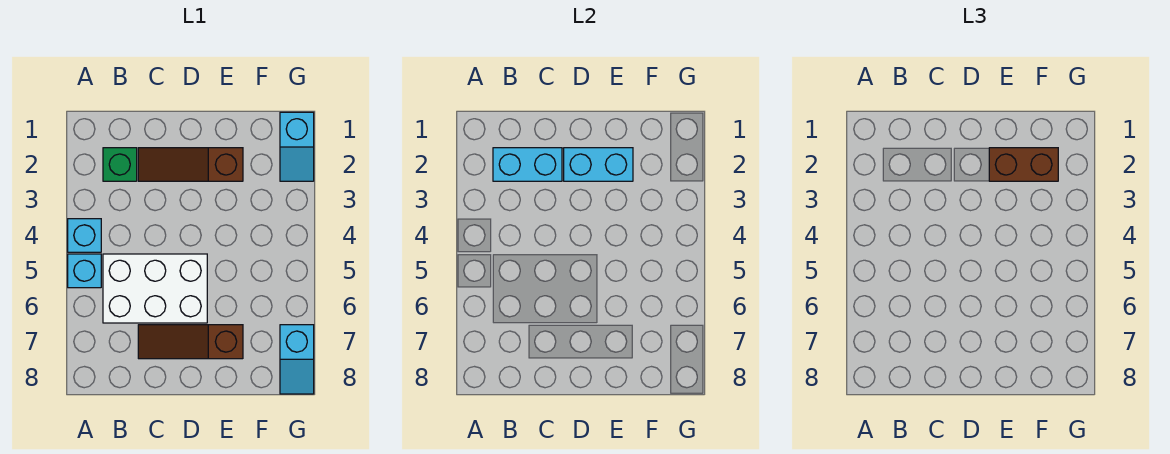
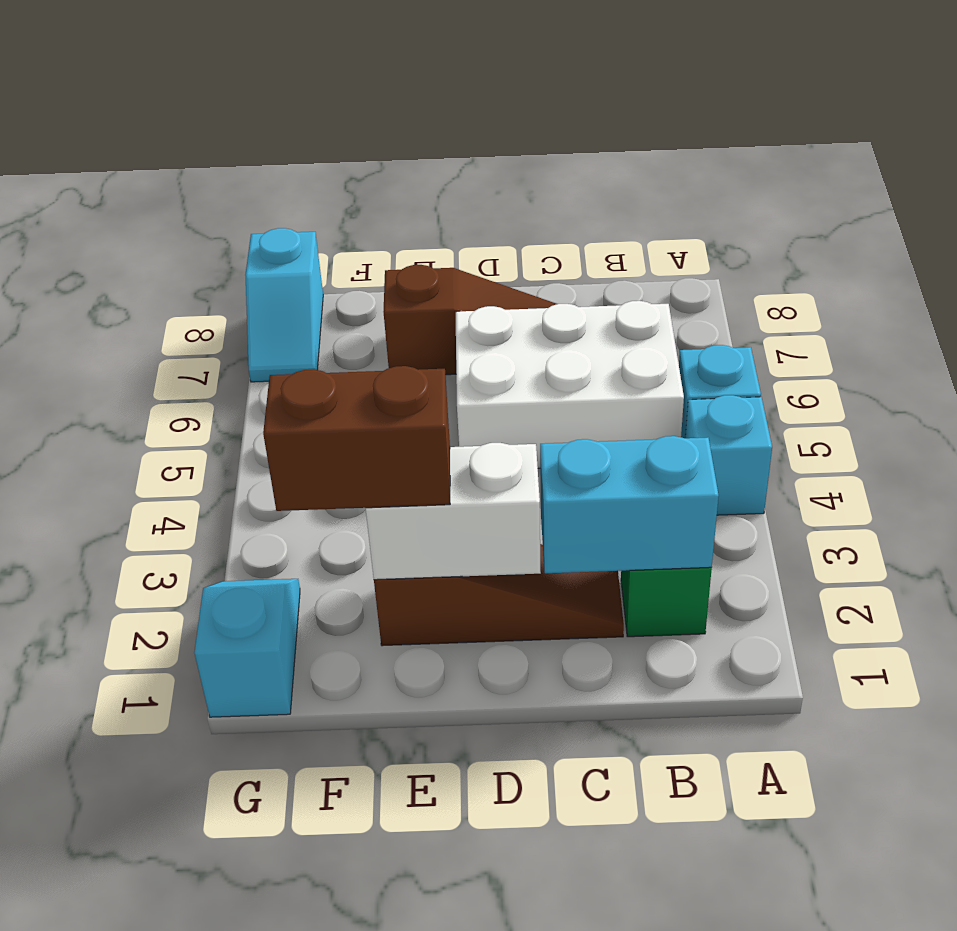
cyan brick D2:E2 level 2 -> white brick D2:E2 level 2
cyan slope G7:G8 level 1 top 7 -> cyan slope G7:G8 level 1 top 8

